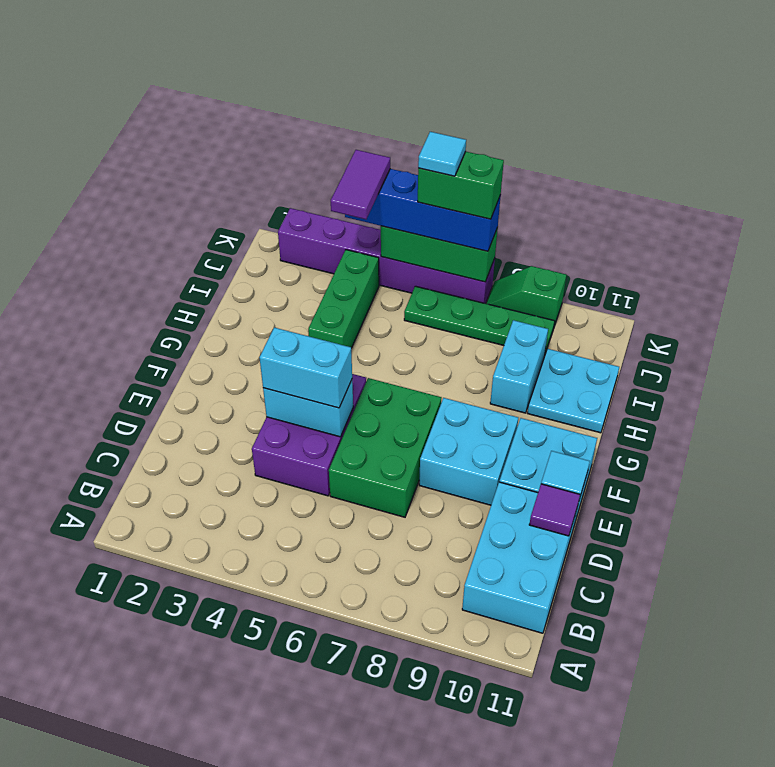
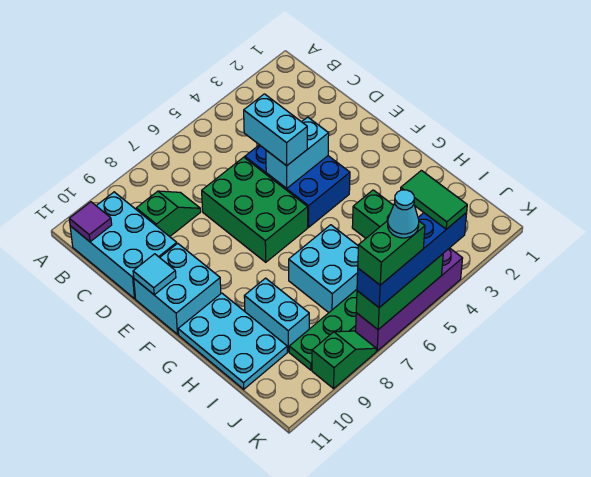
none -> green slope C8:C9 level 1 top 9
purple brick D4:F5 level 1 -> blue brick D4:F5 level 1
purple tile D11 level 2 -> purple tile B11 level 2
cyan brick E4:E5 level 3 -> cyan brick D5:E5 level 3
cyan brick E8:F9 level 1 -> cyan brick H6:I7 level 1
cyan plate H10:I11 level 1 -> cyan plate G10:I11 level 1
purple tile J4:K4 level 4 -> green tile J4:K4 level 4
purple brick K2:K7 level 1 -> purple brick K4:K7 level 1
cyan tile K6 level 5 -> cyan cone K6 level 5

